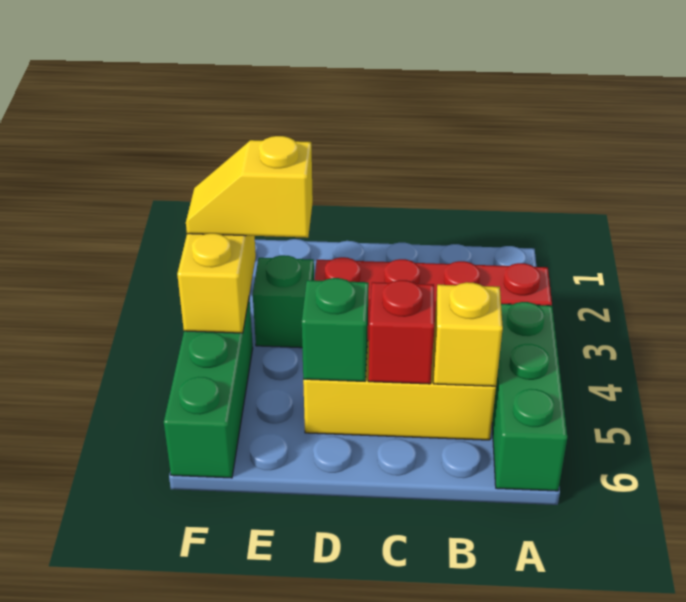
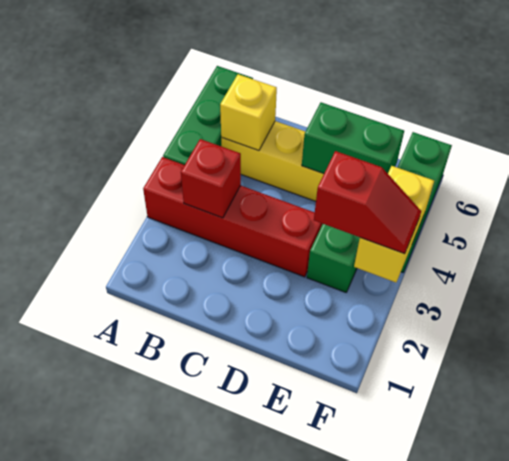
red brick C5 level 2 -> red brick B3 level 2
green brick D5 level 2 -> green brick D5:E5 level 2
yellow slope E3:F3 level 3 top E -> red slope E3:F3 level 3 top E

